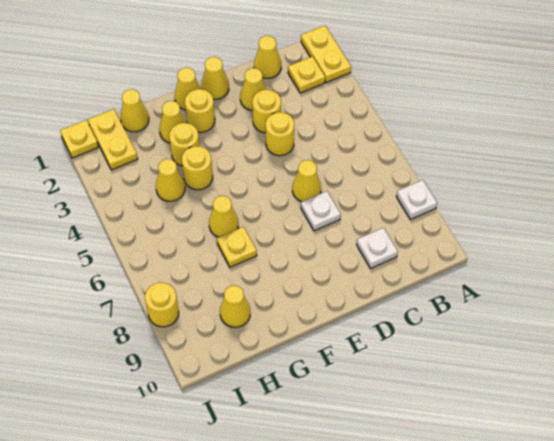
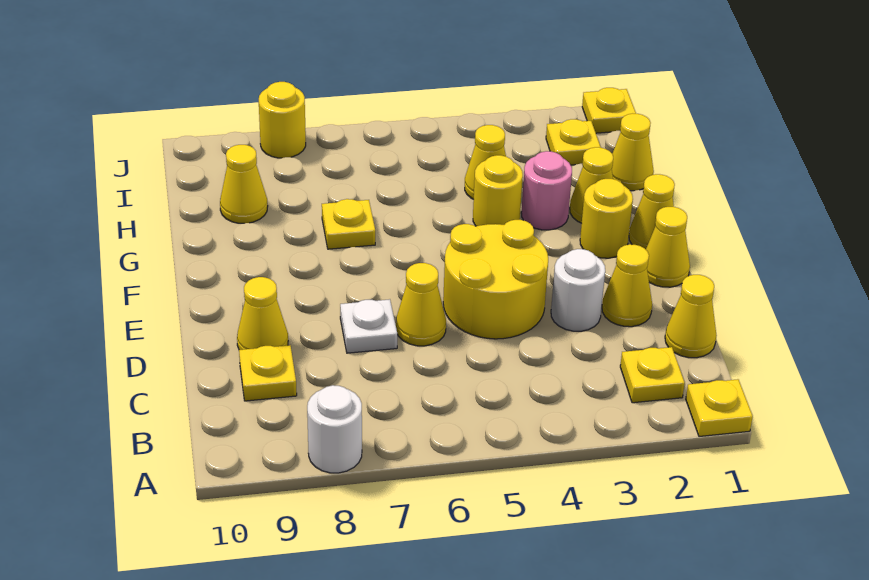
yellow plate A1:A2 level 1 -> yellow plate A1 level 1
white plate A8 level 1 -> white round brick A8 level 1
white plate C9 level 1 -> yellow plate C9 level 1
yellow round brick D3 level 1 -> white round brick D3 level 1
yellow round brick D4 level 1 -> yellow round brick D4:E5 level 1
yellow round brick G3 level 1 -> pink round brick G3 level 1
yellow cone G6 level 1 -> yellow cone D9 level 1
yellow plate I1:I2 level 1 -> yellow plate I2 level 1

